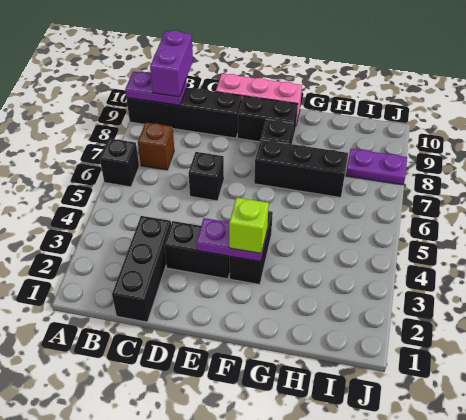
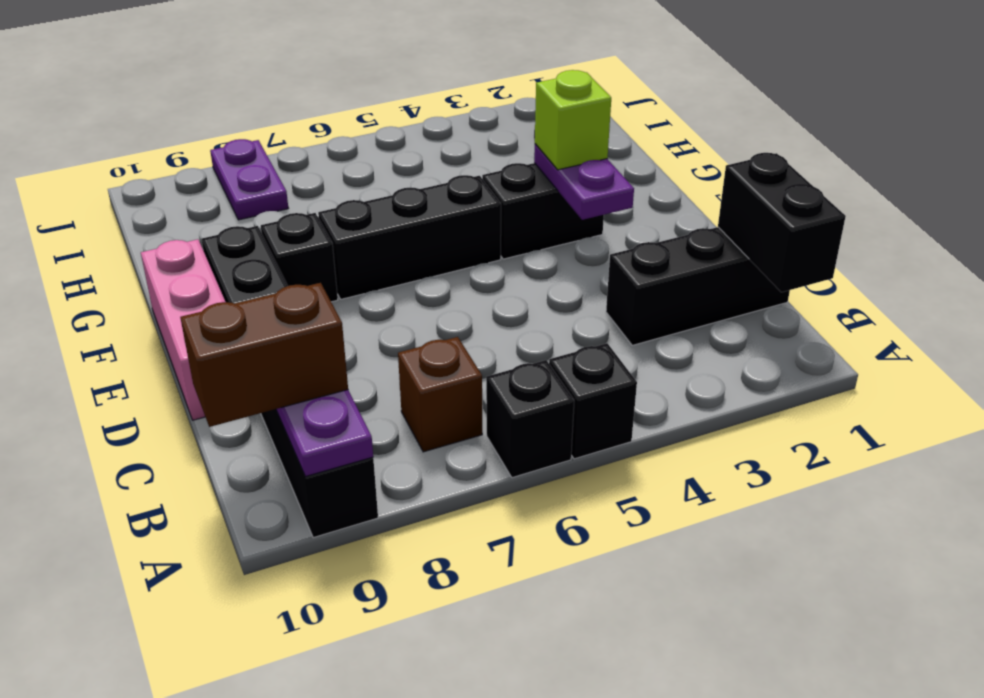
purple brick B9:B10 level 3 -> brown brick B9:B10 level 3
black brick D3:E3 level 1 -> black brick B1:C1 level 2
black brick D6 level 1 -> black brick A5 level 1
black brick F7:H7 level 1 -> black brick F5:F7 level 1

